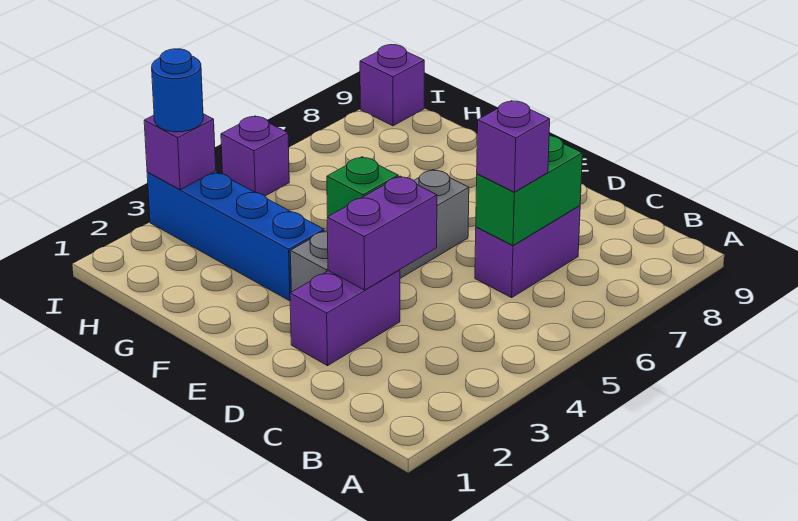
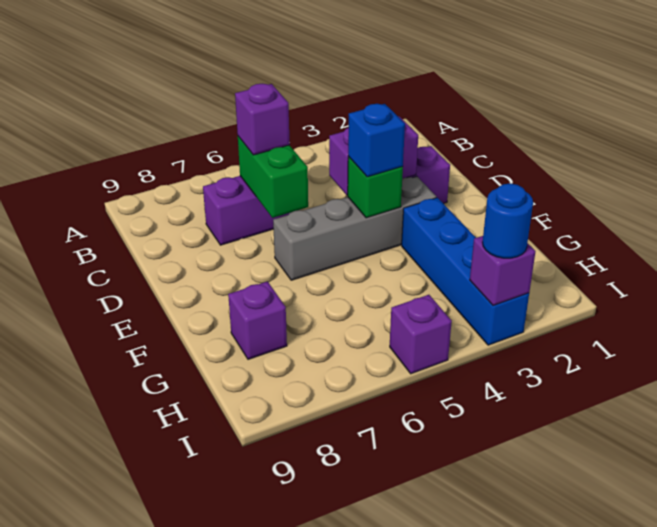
green brick C6:C7 level 2 -> green brick C6:D6 level 2
none -> blue brick E4 level 3
purple brick I9 level 1 -> purple brick G8 level 1

